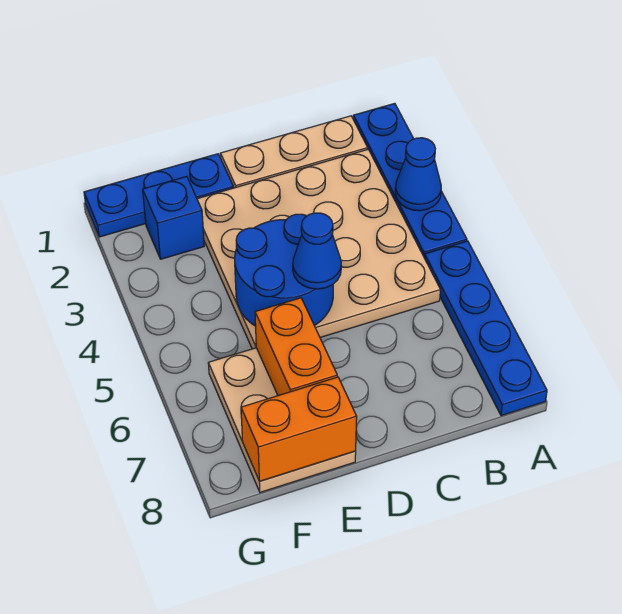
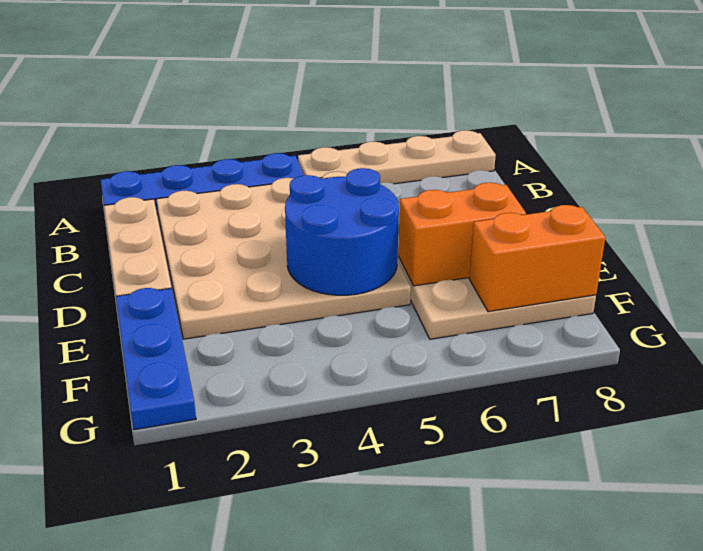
blue cone A3 level 2 -> none
blue plate A5:A8 level 1 -> tan plate A5:A8 level 1
blue cone D5 level 3 -> none
orange brick E8:F8 level 2 -> orange brick F7:F8 level 2
blue brick F2 level 1 -> none

